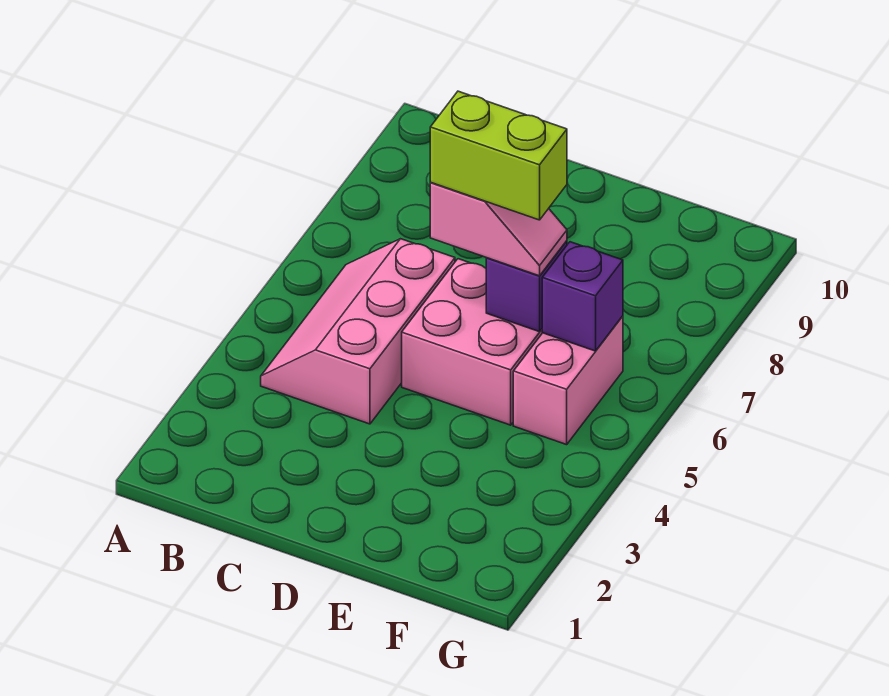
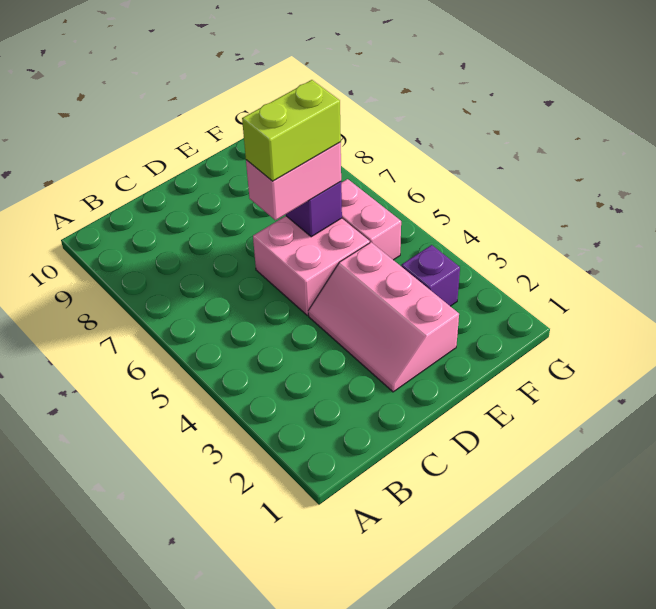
pink slope B4:C6 level 1 top C -> pink slope D2:E4 level 1 top E
pink slope D6:E6 level 3 top D -> pink brick D6:E6 level 3
purple brick F6 level 2 -> purple brick F3 level 1

